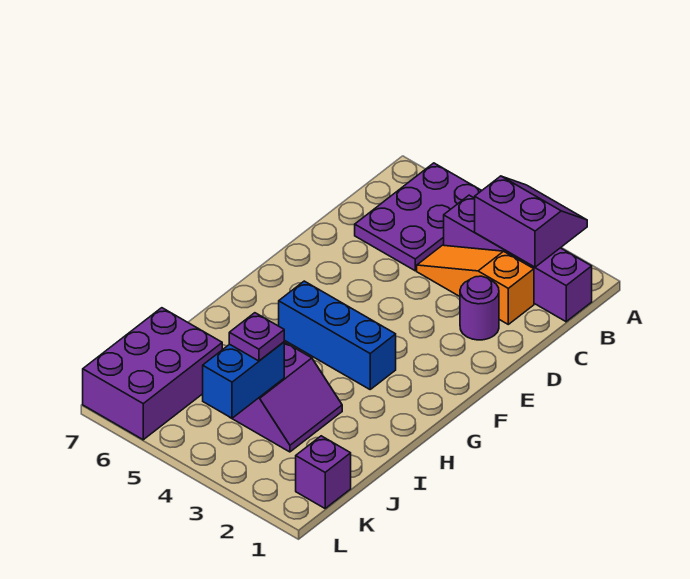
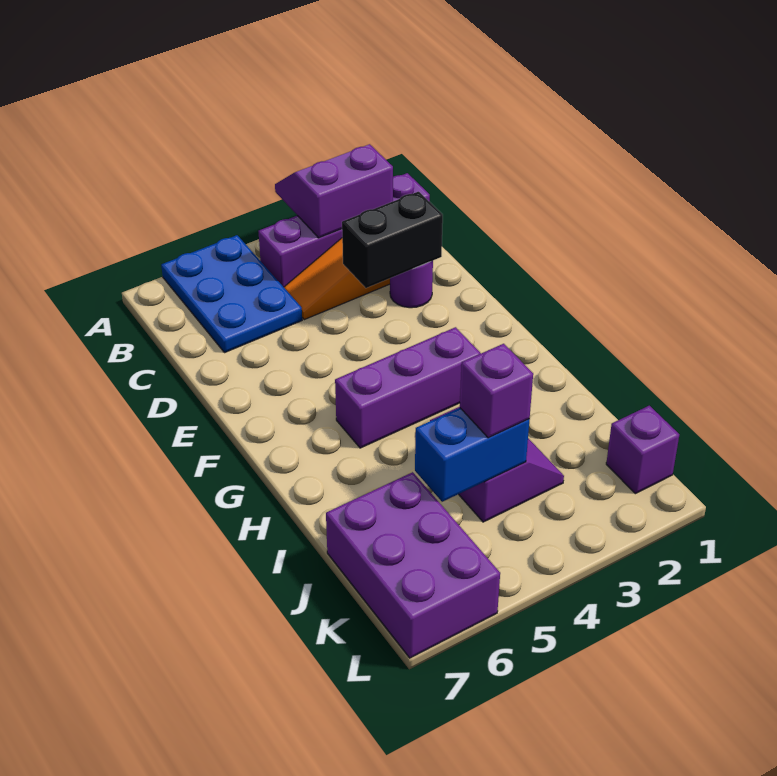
purple plate A5:C6 level 1 -> blue plate A5:C6 level 1
none -> black brick D2:D3 level 2
blue brick G3:G5 level 1 -> purple brick G3:G5 level 1
blue brick J4:K4 level 2 -> blue brick J4:J5 level 2
purple plate J4 level 3 -> purple brick J4 level 3

